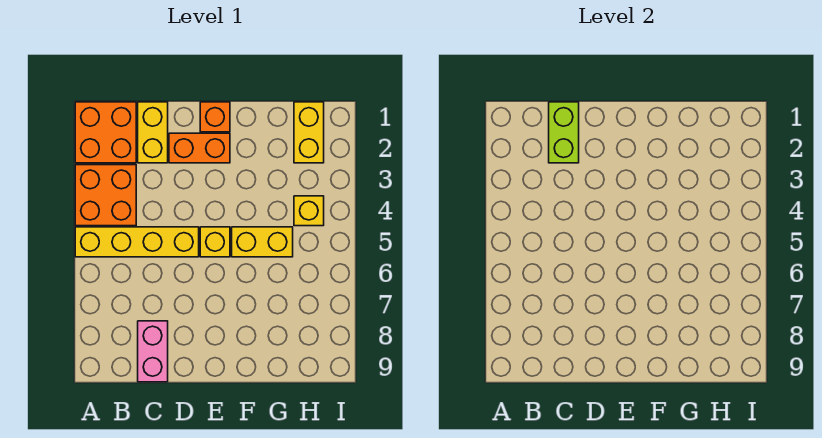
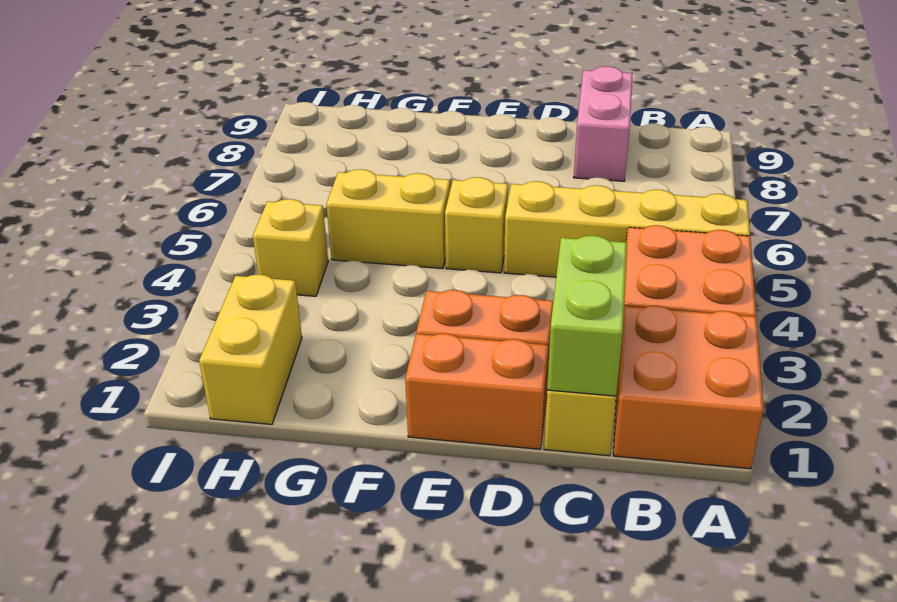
orange brick E1 level 1 -> orange brick D1:E1 level 1

